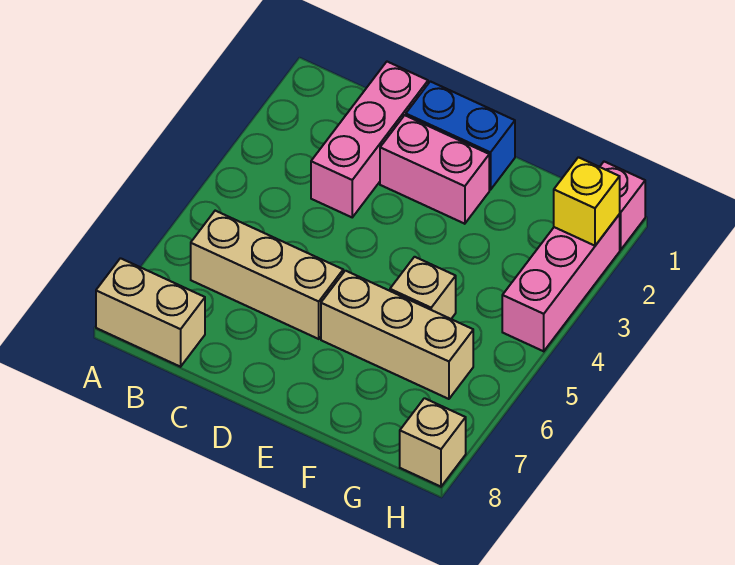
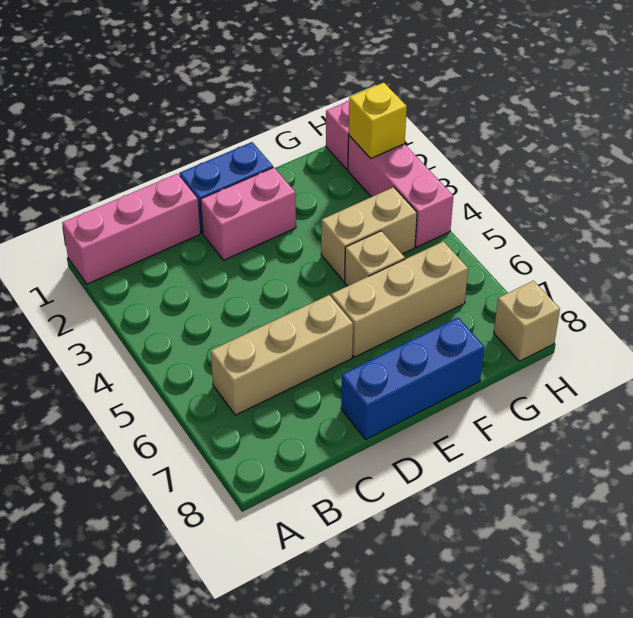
tan brick A8:B8 level 1 -> tan brick F4:G4 level 1
pink brick C1:C3 level 1 -> pink brick A1:C1 level 1
none -> blue brick D8:F8 level 1

